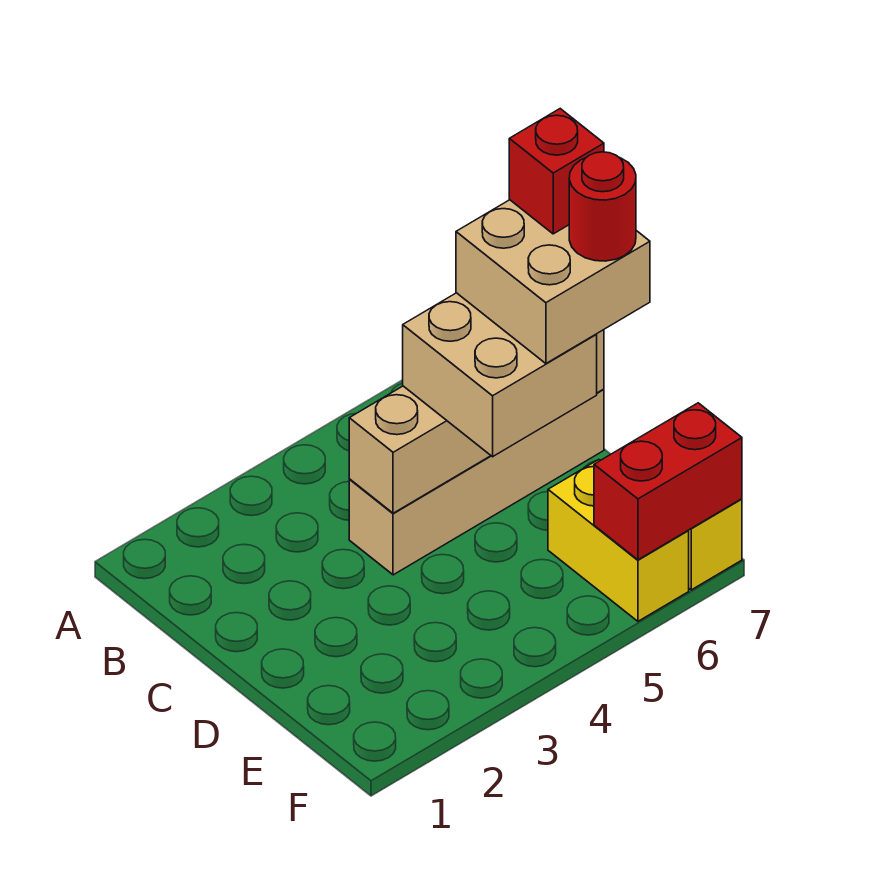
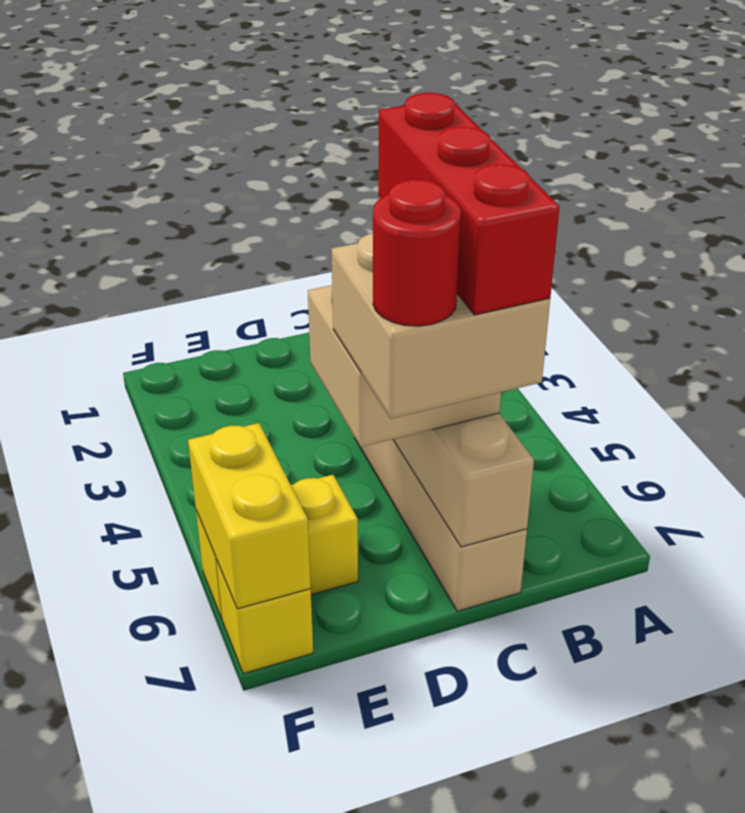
red brick C7 level 5 -> red brick C5:C7 level 5
red brick F6:F7 level 2 -> yellow brick F6:F7 level 2

